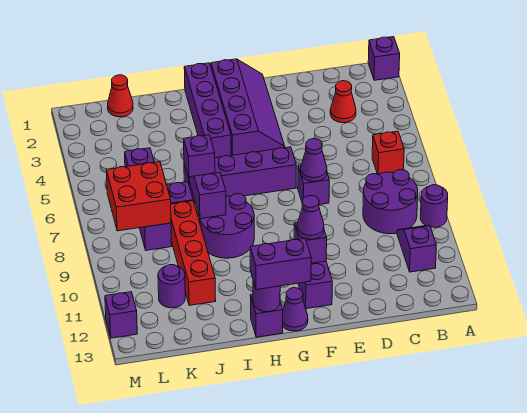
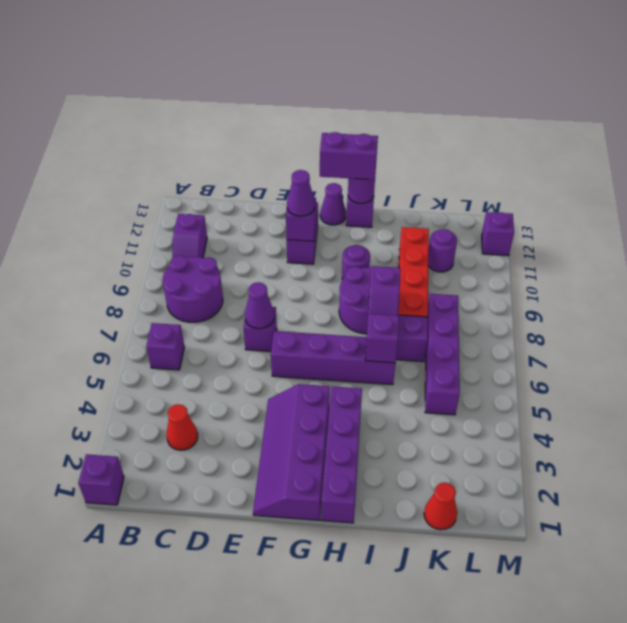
purple round brick A9 level 1 -> purple round brick H10 level 1
red brick B6 level 1 -> purple brick B6 level 1
red brick K7:L8 level 2 -> none

